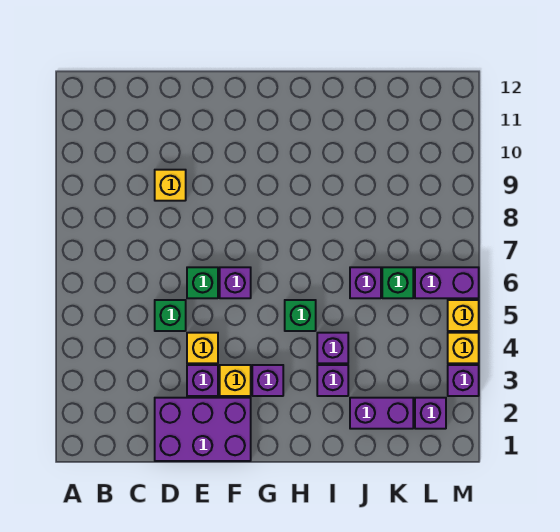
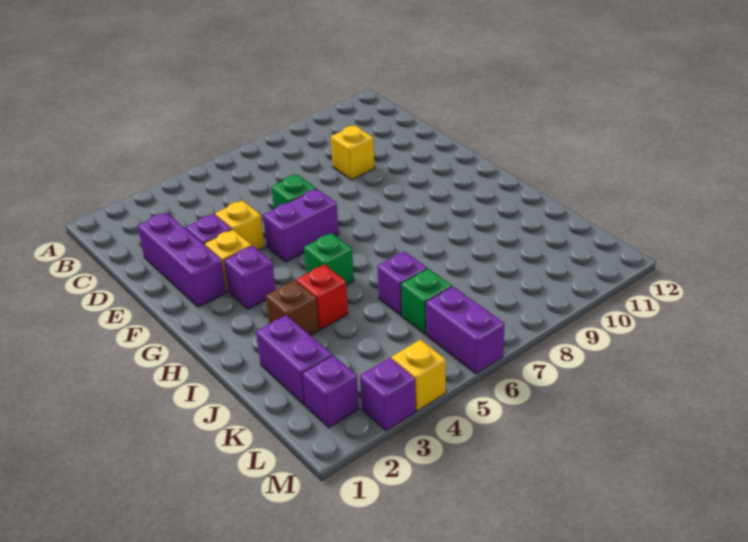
purple brick D1:F2 level 1 -> purple brick D2:F2 level 1
green brick D5 level 1 -> none
purple brick F6 level 1 -> purple brick F5:F6 level 1
purple brick I3 level 1 -> brown brick I3 level 1
purple brick I4 level 1 -> red brick I4 level 1
yellow brick M5 level 1 -> none

